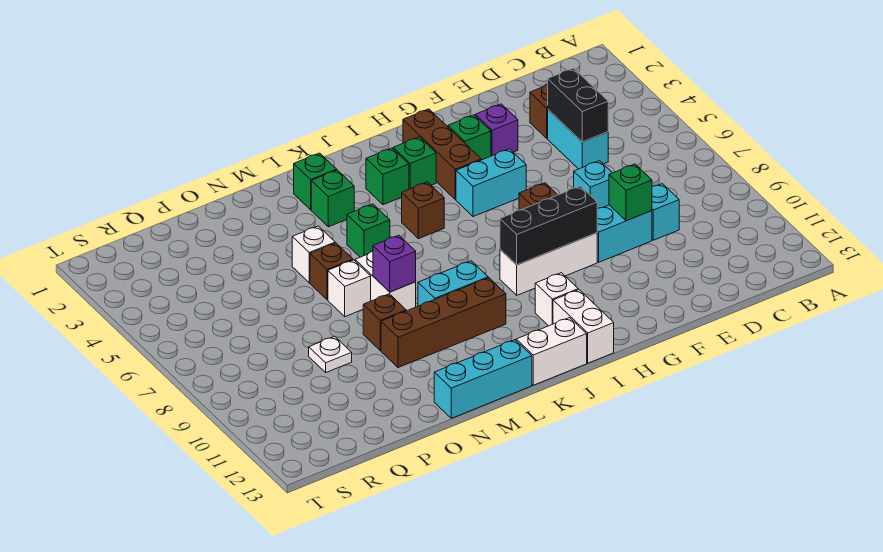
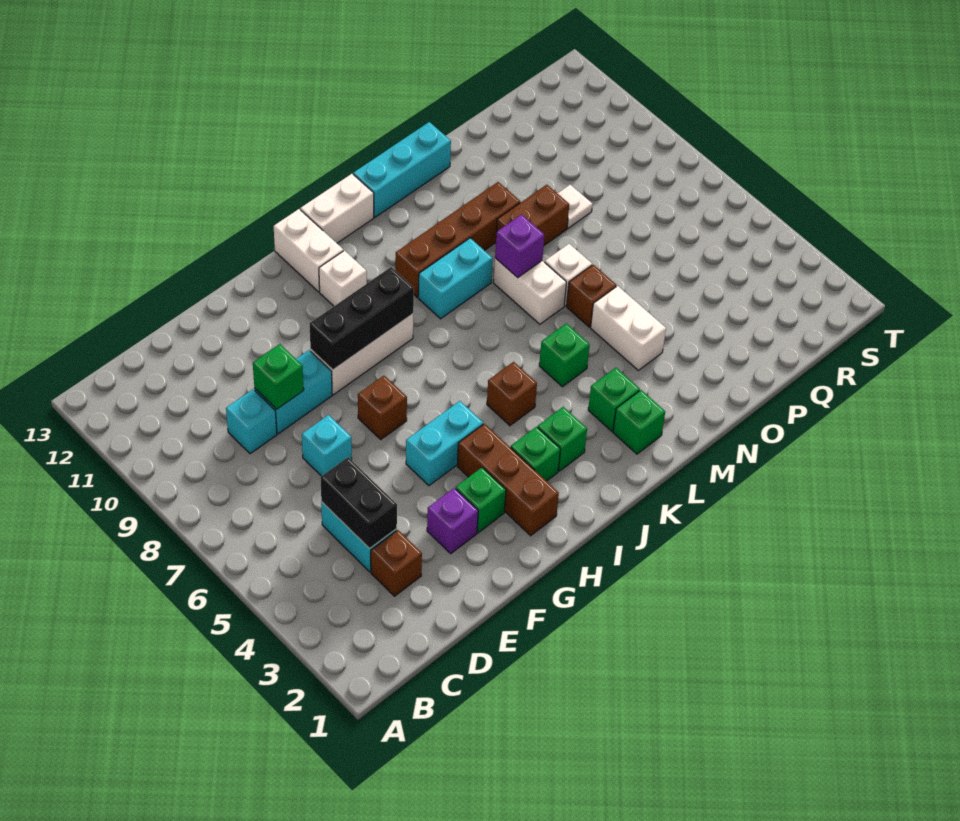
white brick N5 level 1 -> white brick N4:N5 level 1
brown brick N9 level 1 -> brown brick N9:O9 level 1

